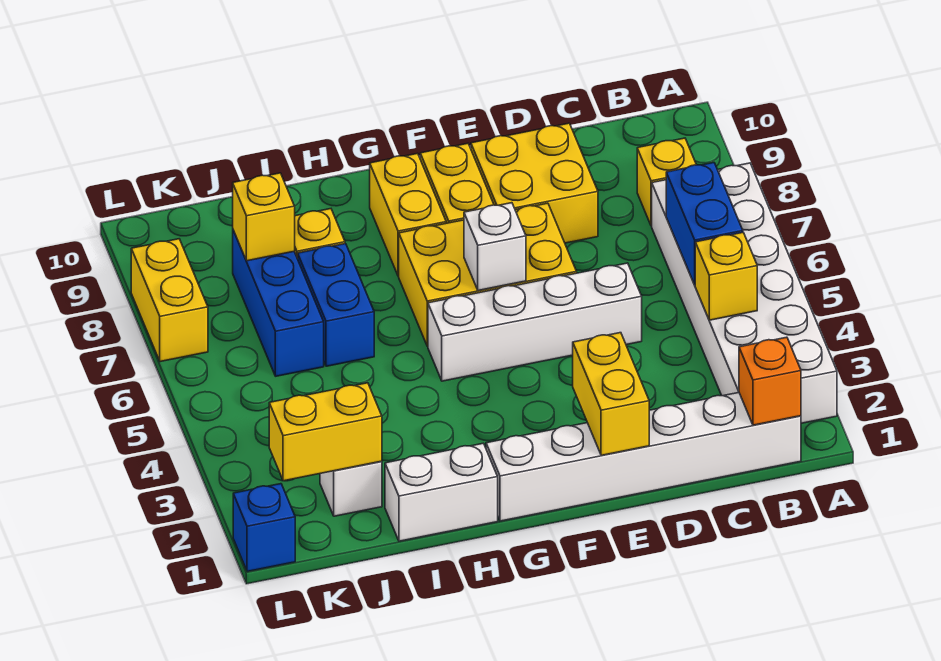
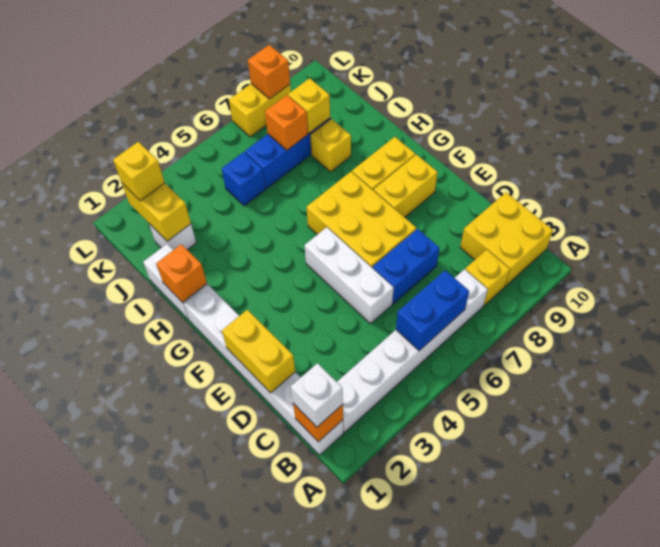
white brick A2:B7 level 1 -> white brick B2:B7 level 1
yellow brick B4 level 2 -> yellow brick K2 level 3
white brick D5:G5 level 1 -> white brick D5:F5 level 1
yellow brick D8:E9 level 1 -> yellow brick B9:C10 level 1
yellow brick E1:E2 level 2 -> yellow brick D1:E1 level 2
white brick F6 level 2 -> white brick B1 level 3
none -> orange brick H1 level 2
blue brick I6:I7 level 1 -> blue brick D6:D7 level 1
none -> orange brick J7 level 2
blue brick L1 level 1 -> blue brick J5 level 1
none -> orange brick L8 level 2

